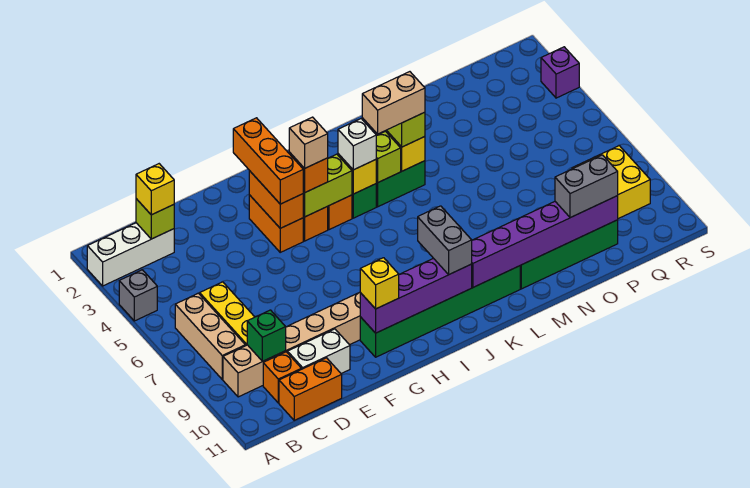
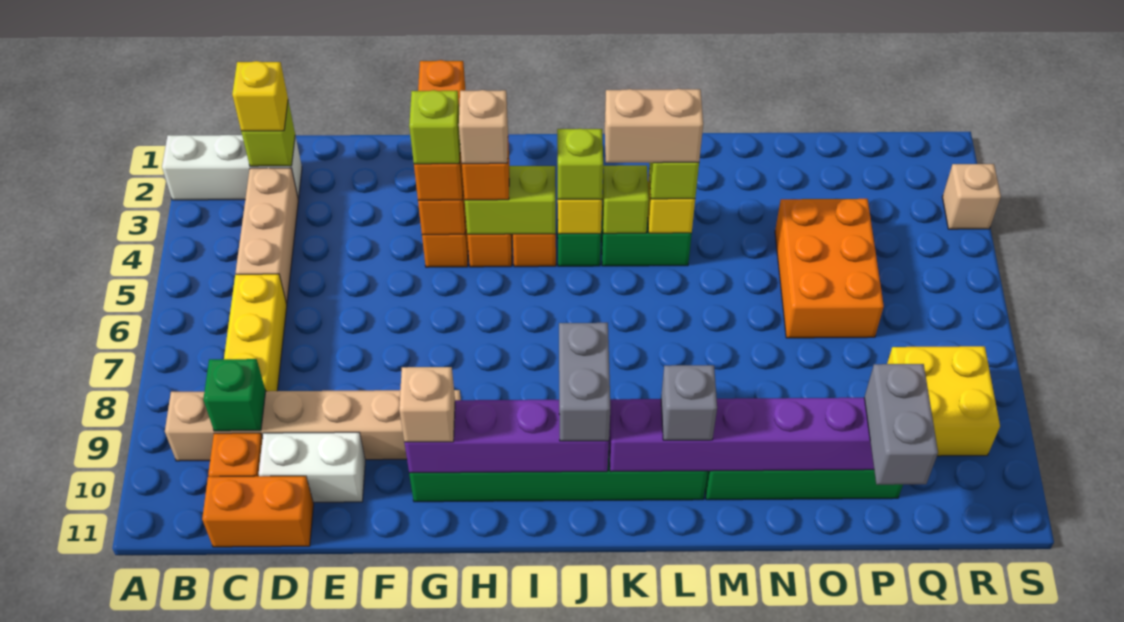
grey brick A4 level 1 -> grey brick L10 level 3
tan brick B6:B8 level 1 -> tan brick C3:C5 level 1
none -> lime brick G4 level 4
yellow brick G10 level 3 -> tan brick G10 level 3
white brick J4 level 3 -> lime brick J4 level 3
none -> orange brick O4:P6 level 1
grey brick O10:P10 level 3 -> grey brick P10:P11 level 3
purple brick S3 level 1 -> tan brick S3 level 1

